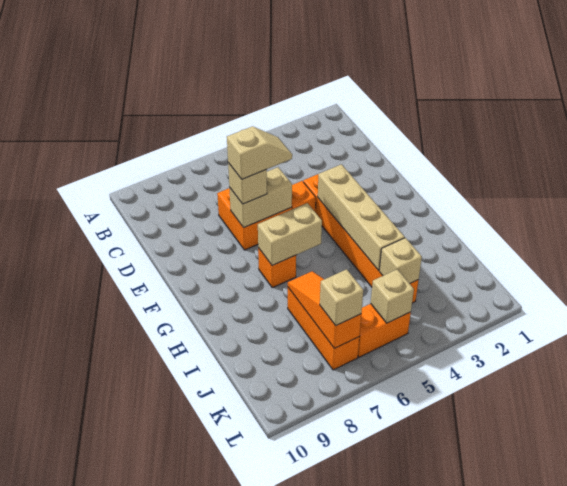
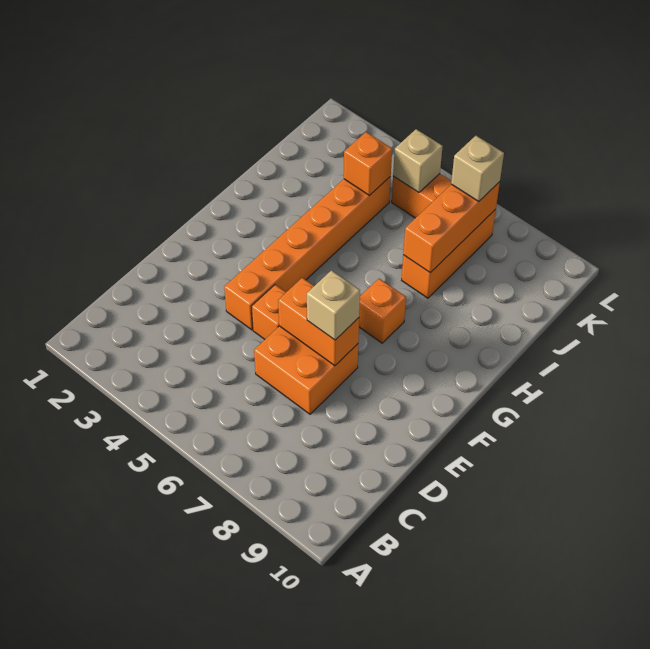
tan brick E6:E7 level 2 -> orange brick E6:E7 level 2
tan slope E6:E7 level 4 top 7 -> none
tan brick F4:I4 level 2 -> none
tan brick G6:G7 level 2 -> none
orange slope I7:K7 level 2 top K -> orange brick I7:K7 level 2
tan brick J4 level 2 -> orange brick J4 level 2

